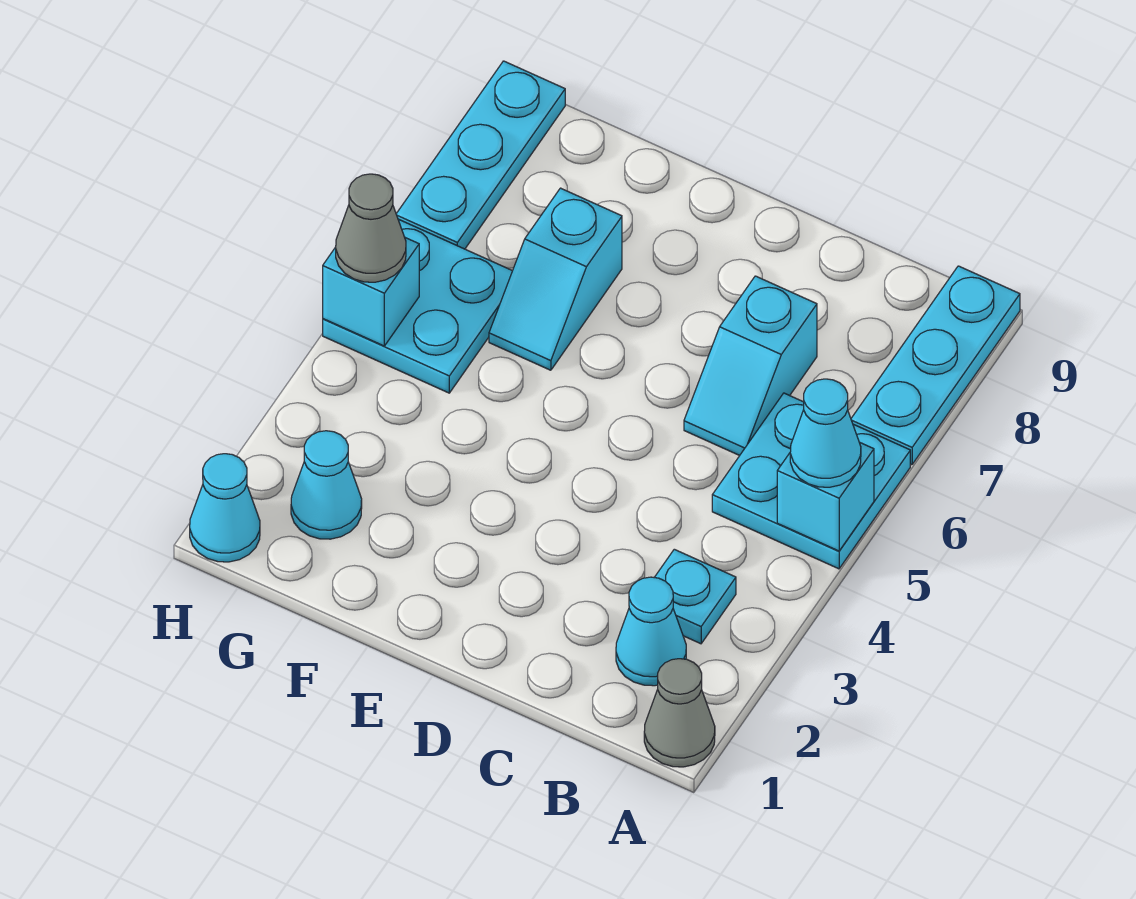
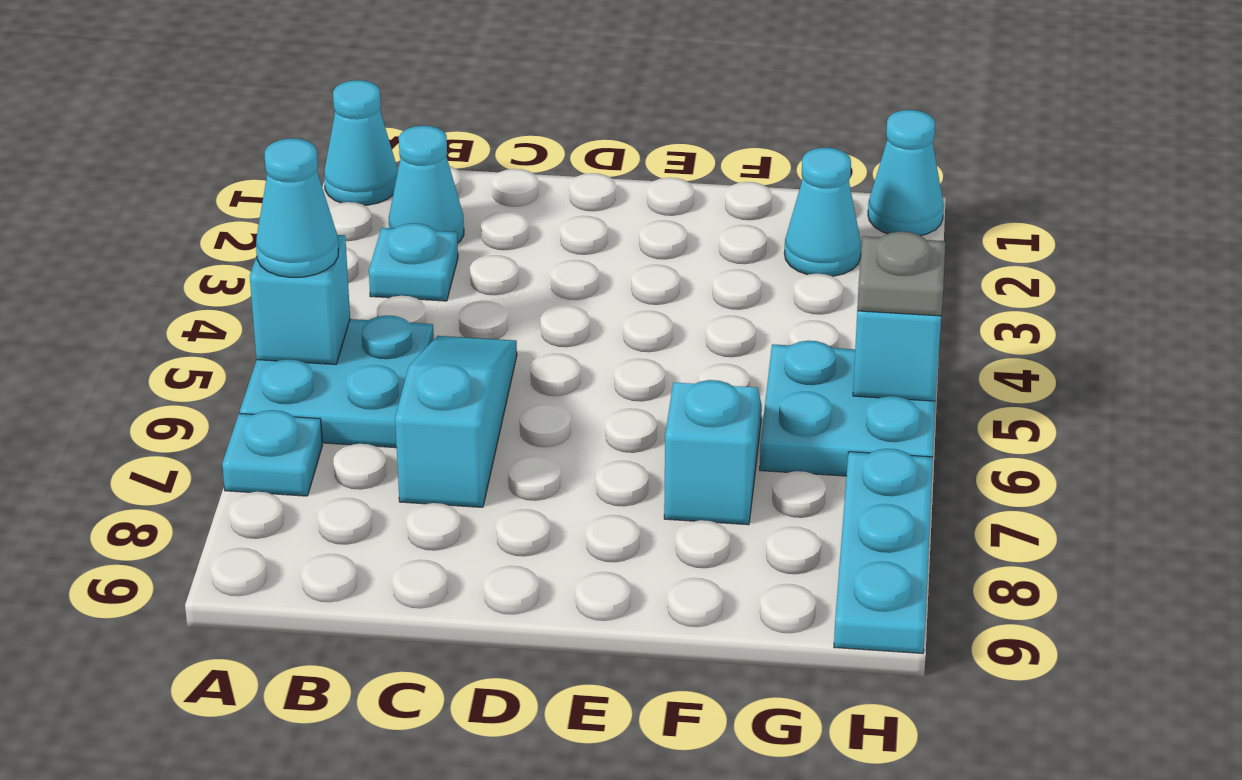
grey cone A1 level 1 -> cyan cone A1 level 1
cyan plate A7:A9 level 1 -> cyan plate A7 level 1
cyan slope C6:C7 level 1 top 7 -> cyan slope C5:C7 level 1 top 7
grey cone H5 level 3 -> grey plate H5 level 3

